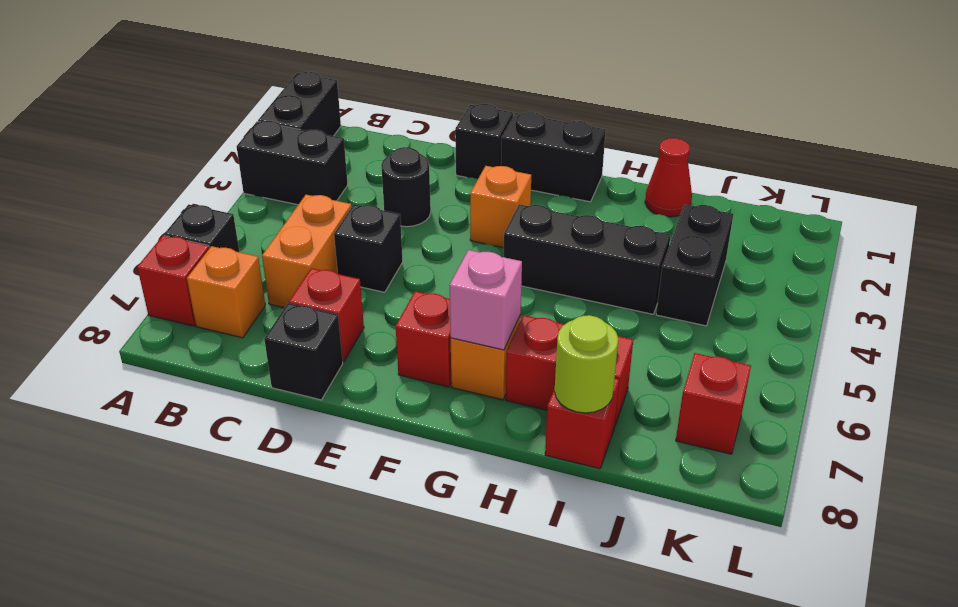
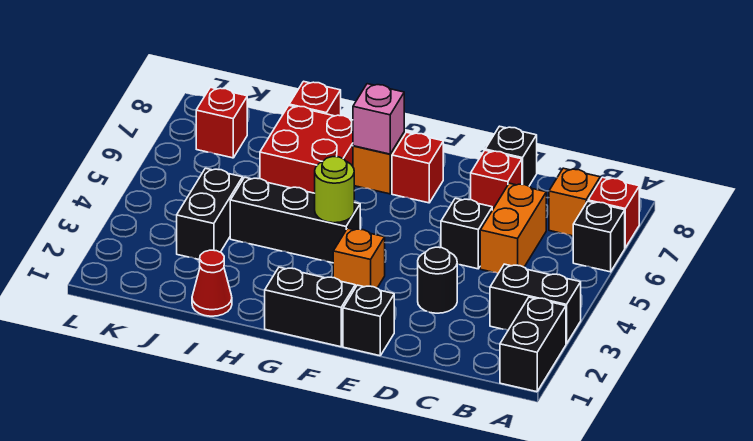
red brick H7:I7 level 1 -> red brick H6:I7 level 1
lime round brick I8 level 2 -> lime round brick G4 level 2

